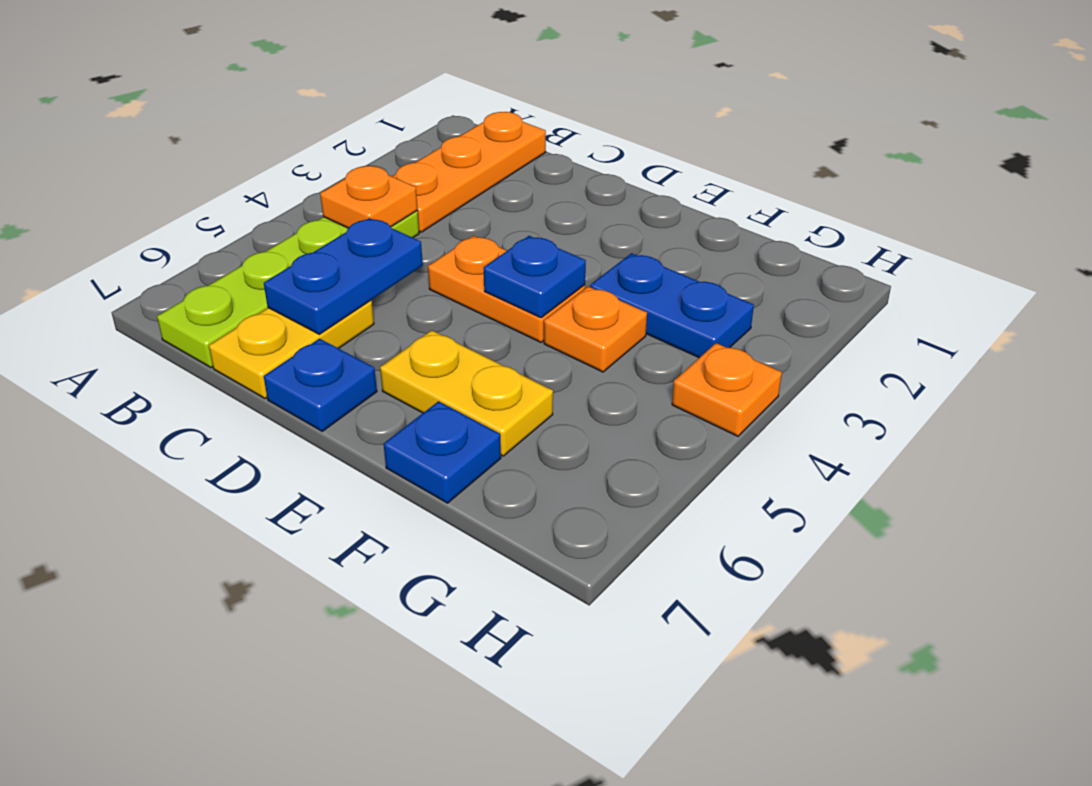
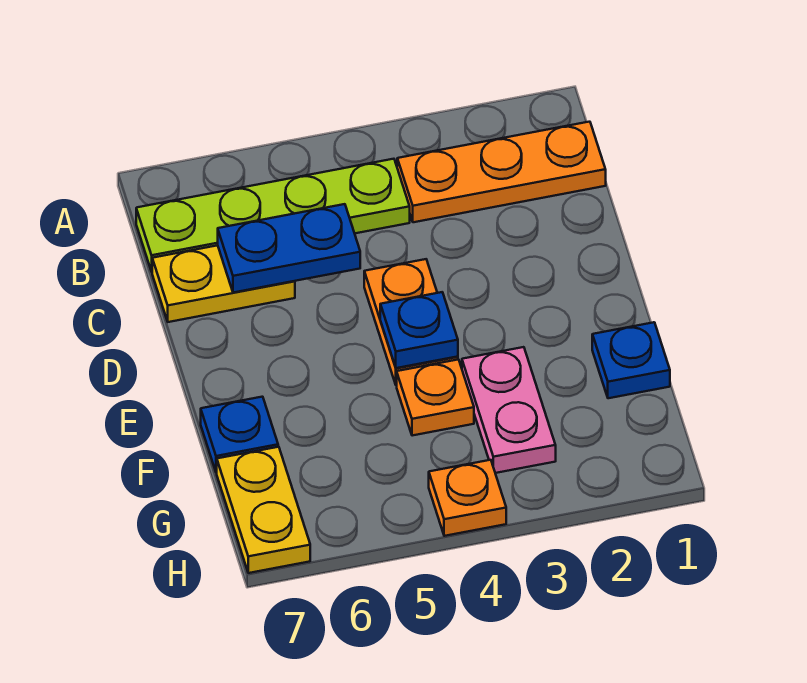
orange plate B4 level 2 -> none
blue plate D7 level 1 -> blue plate F1 level 1
yellow plate E6:F6 level 1 -> yellow plate G7:H7 level 1
blue plate F3:G3 level 1 -> pink plate F3:G3 level 1

